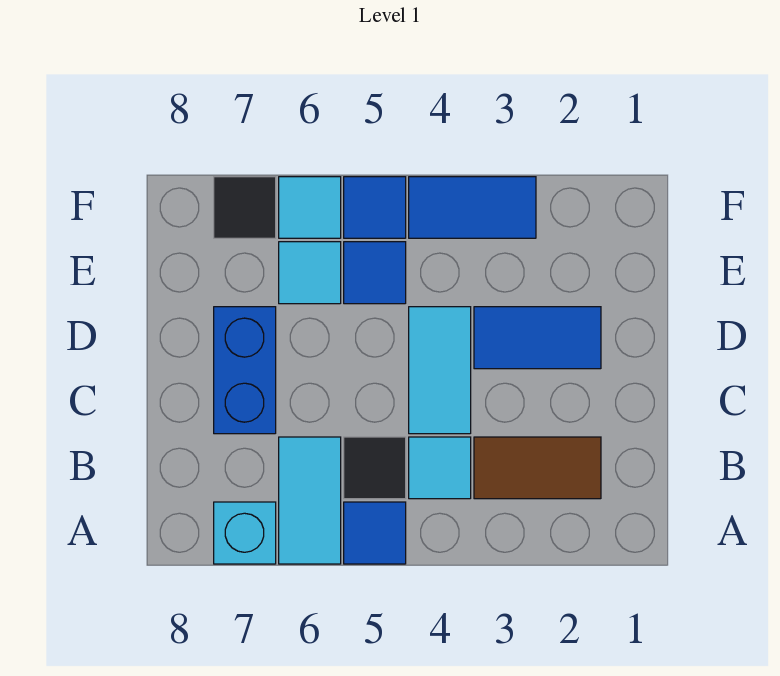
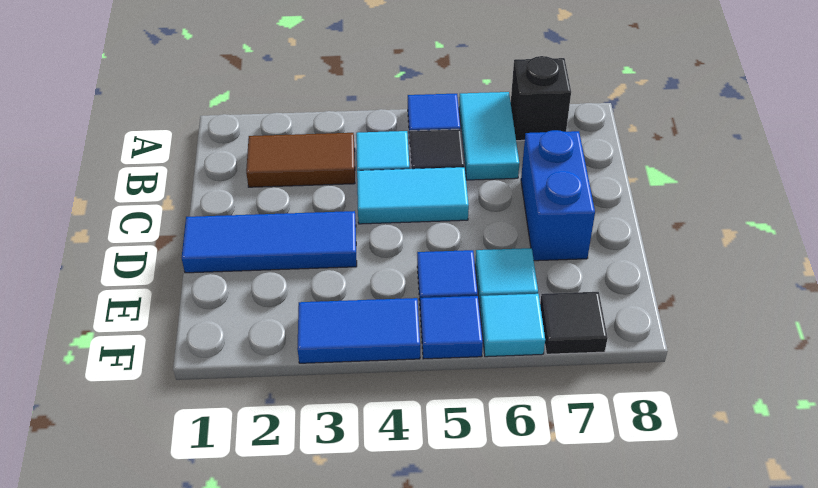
cyan brick A7 level 1 -> black brick A7 level 1
cyan tile C4:D4 level 1 -> cyan tile C4:C5 level 1
blue tile D2:D3 level 1 -> blue tile D1:D3 level 1

